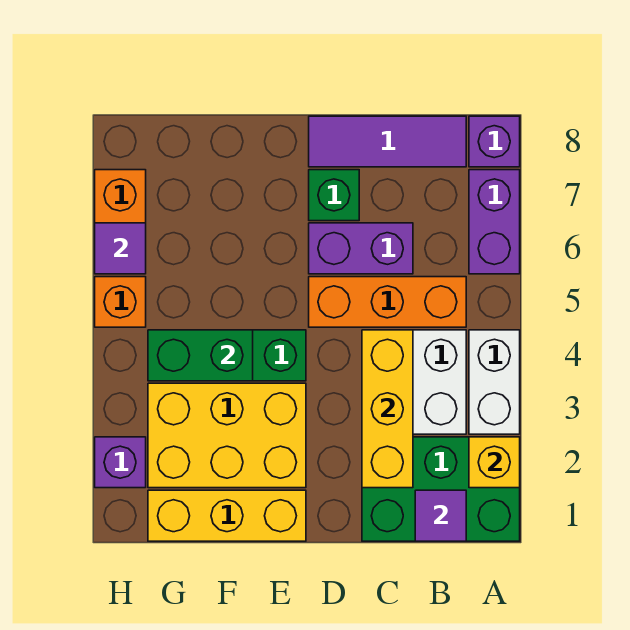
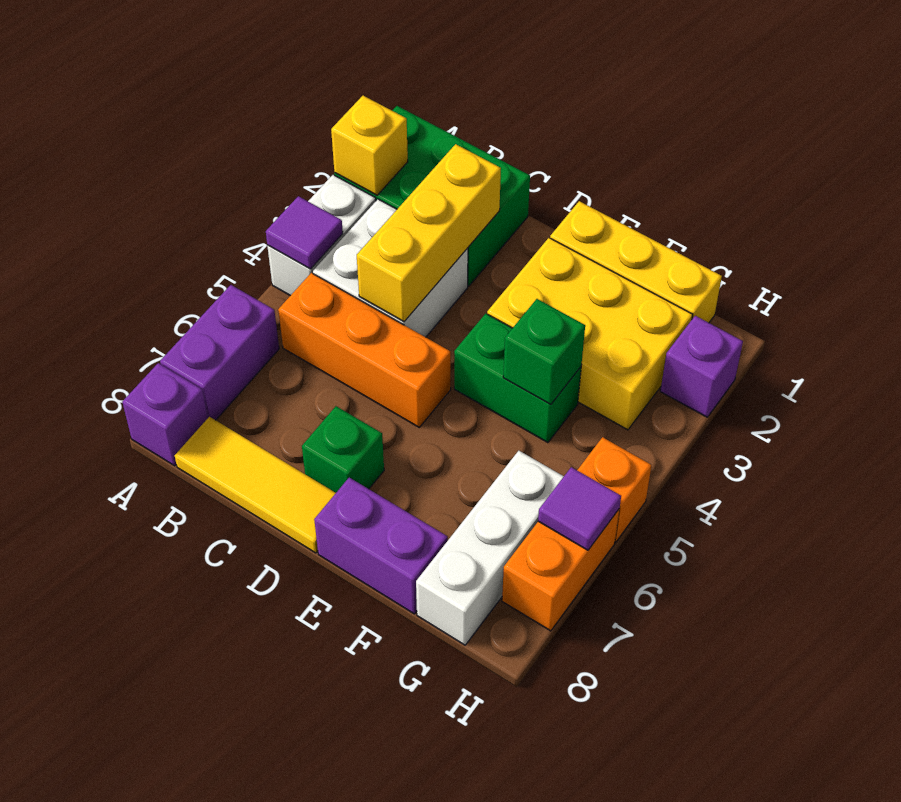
purple tile B1 level 2 -> purple tile A4 level 2
purple tile B8:D8 level 1 -> yellow tile B8:D8 level 1
purple brick C6:D6 level 1 -> purple brick E8:F8 level 1
green brick F4:G4 level 2 -> green brick F4 level 2
none -> white brick G6:G8 level 1

